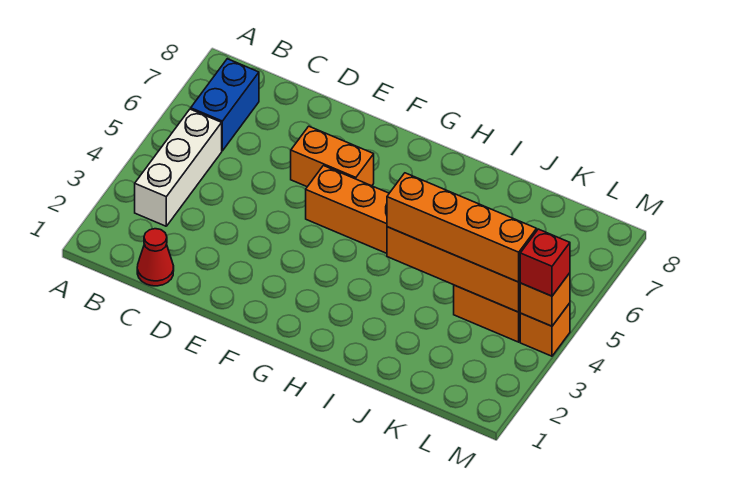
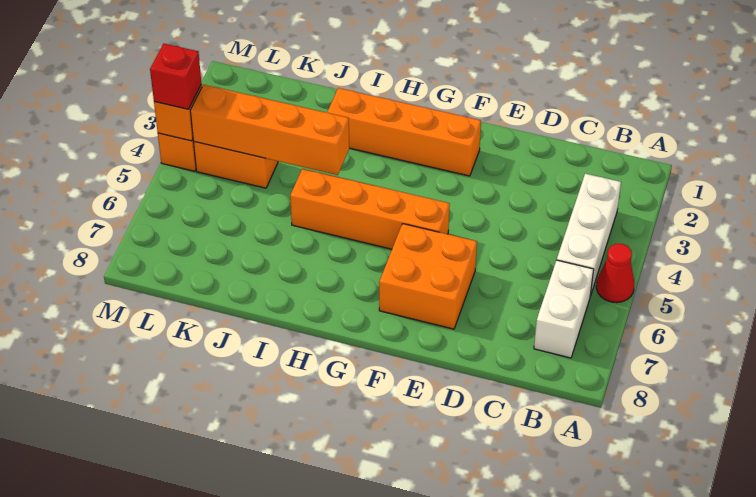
blue brick B6:B7 level 1 -> white brick B6:B7 level 1
red cone C1 level 1 -> red cone A5 level 1
orange brick E6:F6 level 1 -> orange brick E6:F7 level 1
orange brick I4:L4 level 3 -> orange brick F2:I2 level 1

